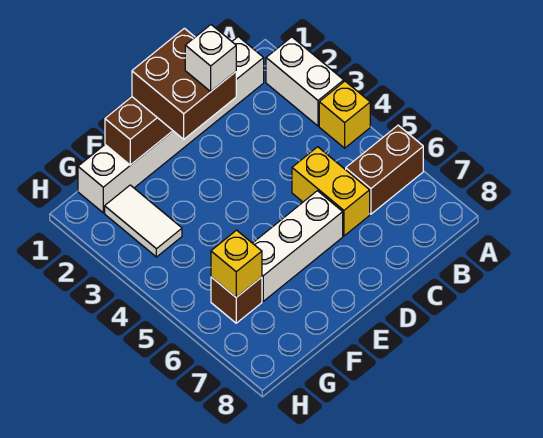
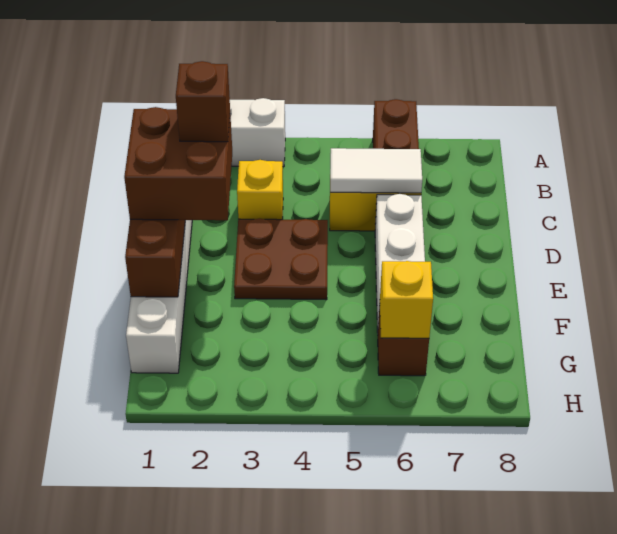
yellow brick A4 level 1 -> yellow brick C3 level 1
white brick D2 level 4 -> brown brick D2 level 4
none -> brown plate D3:E4 level 1
white tile G2:G3 level 1 -> white tile C5:C6 level 2

